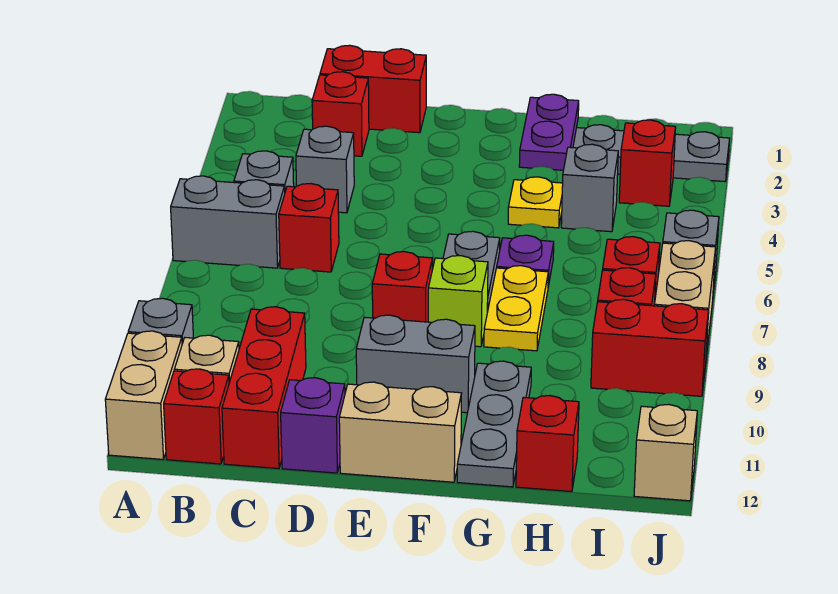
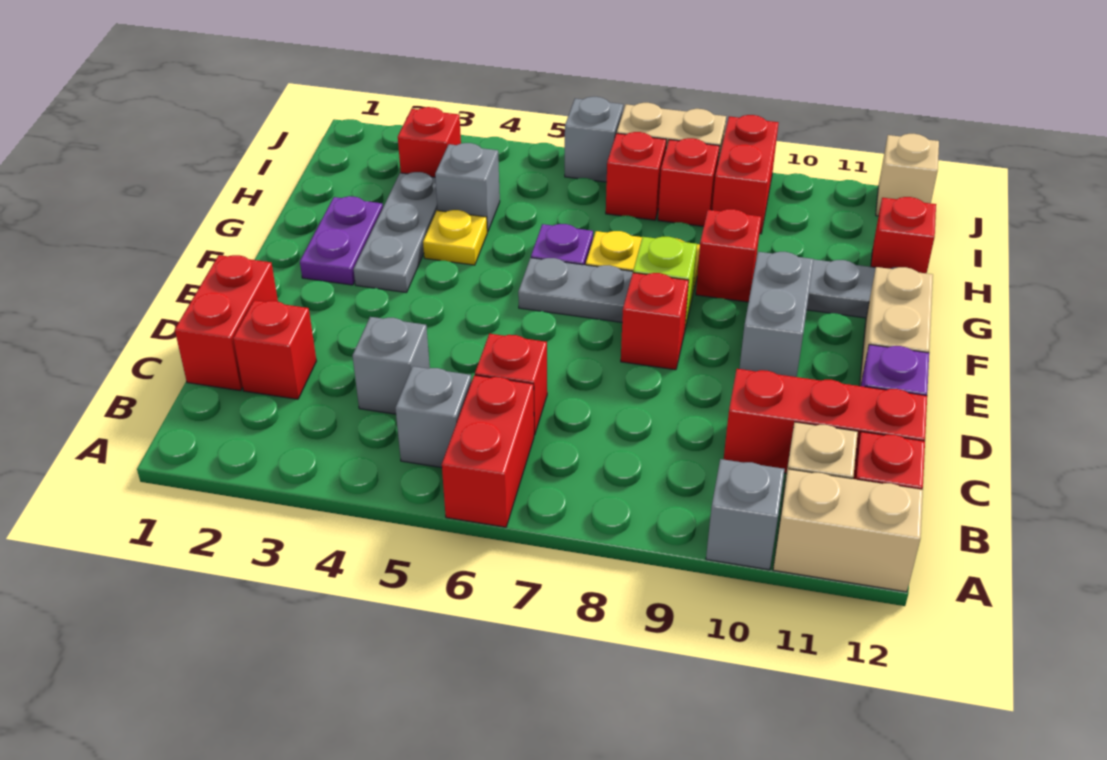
grey brick A6:B6 level 1 -> red brick A6:B6 level 1
purple plate G1:G2 level 1 -> purple plate F2:G2 level 1
none -> red brick G9 level 1
grey plate H2:J2 level 1 -> grey plate F3:H3 level 1

